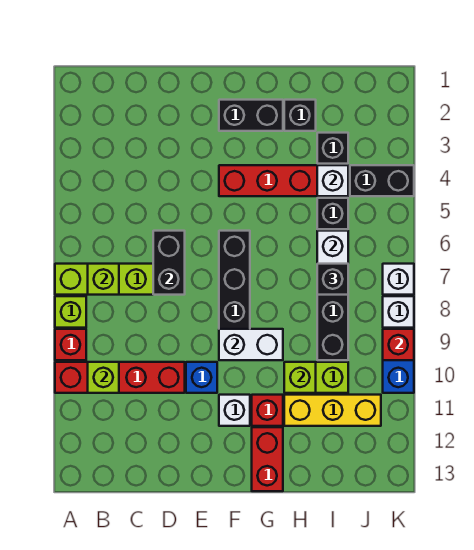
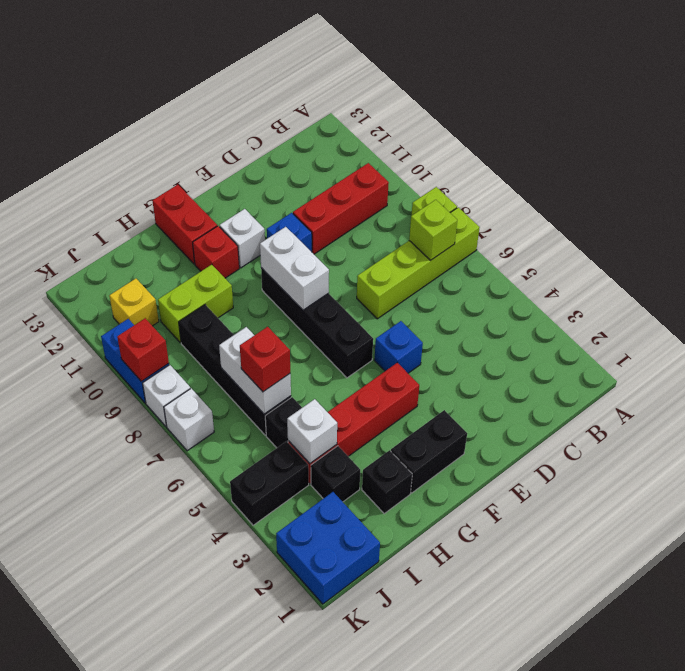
red brick A9 level 1 -> red brick I6 level 3
red brick A10:D10 level 1 -> red brick B10:D10 level 1
lime brick B10 level 2 -> none
black brick D6:D7 level 2 -> none
none -> blue brick E5 level 1
white brick F9:G9 level 2 -> white brick F8:F9 level 2
lime brick H10 level 2 -> none
yellow brick H11:J11 level 1 -> yellow brick J11 level 1
black brick I7 level 3 -> none
none -> blue brick J1:K2 level 1

